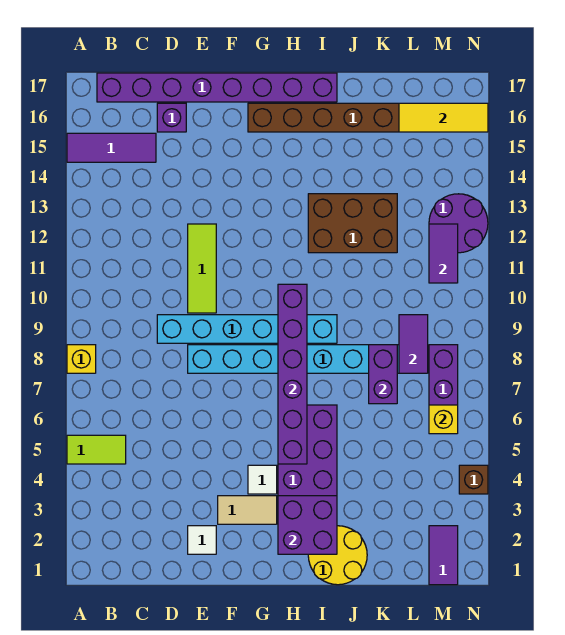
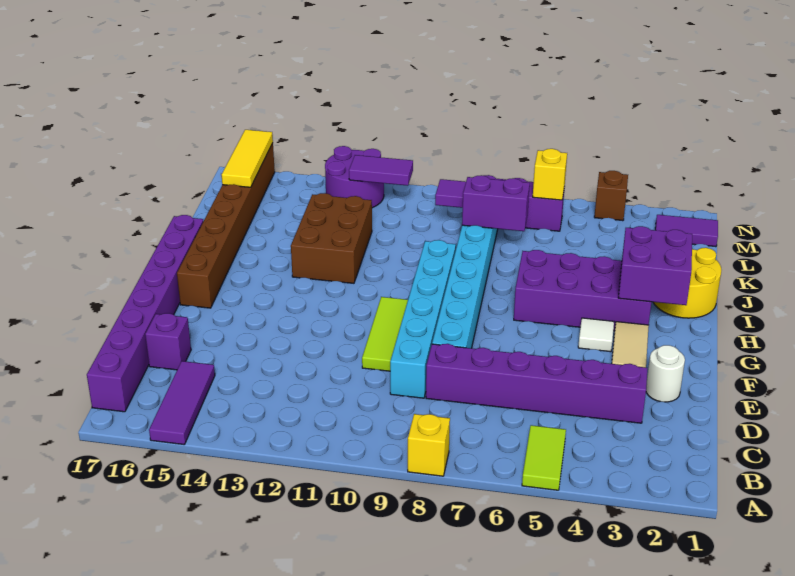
white tile E2 level 1 -> white round brick E2 level 1
lime tile E10:E12 level 1 -> lime tile E10:G10 level 1
purple brick H5:H10 level 2 -> purple brick D3:D8 level 1

